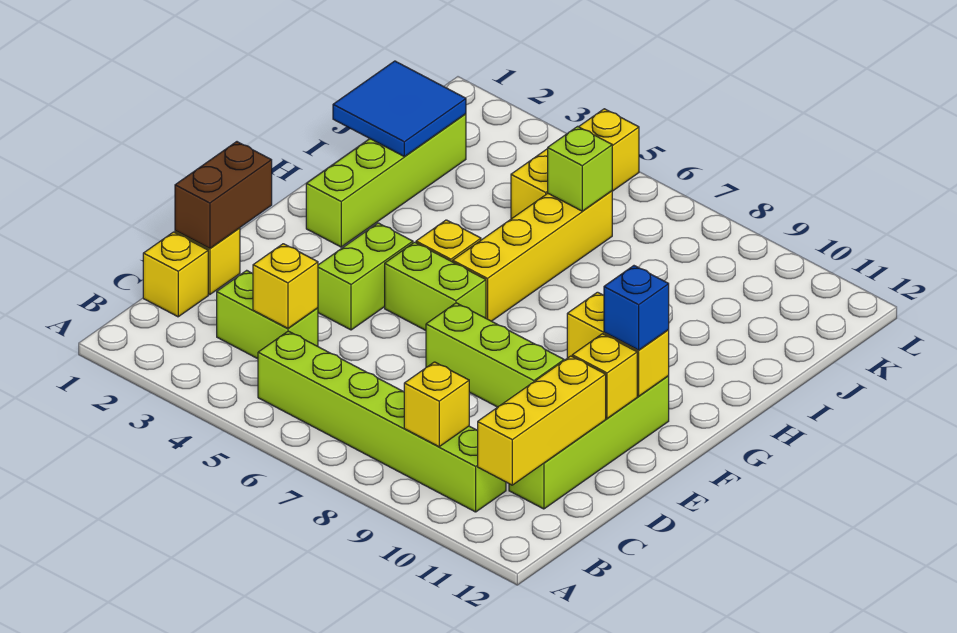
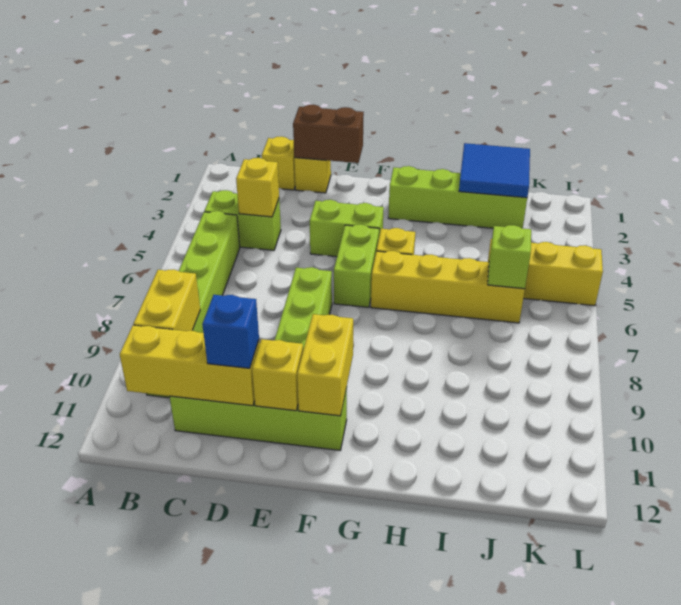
yellow brick B9 level 2 -> yellow brick B9:B10 level 2
lime brick C3:C4 level 1 -> lime brick B4:C4 level 1
blue brick F11 level 3 -> blue brick D11 level 3

